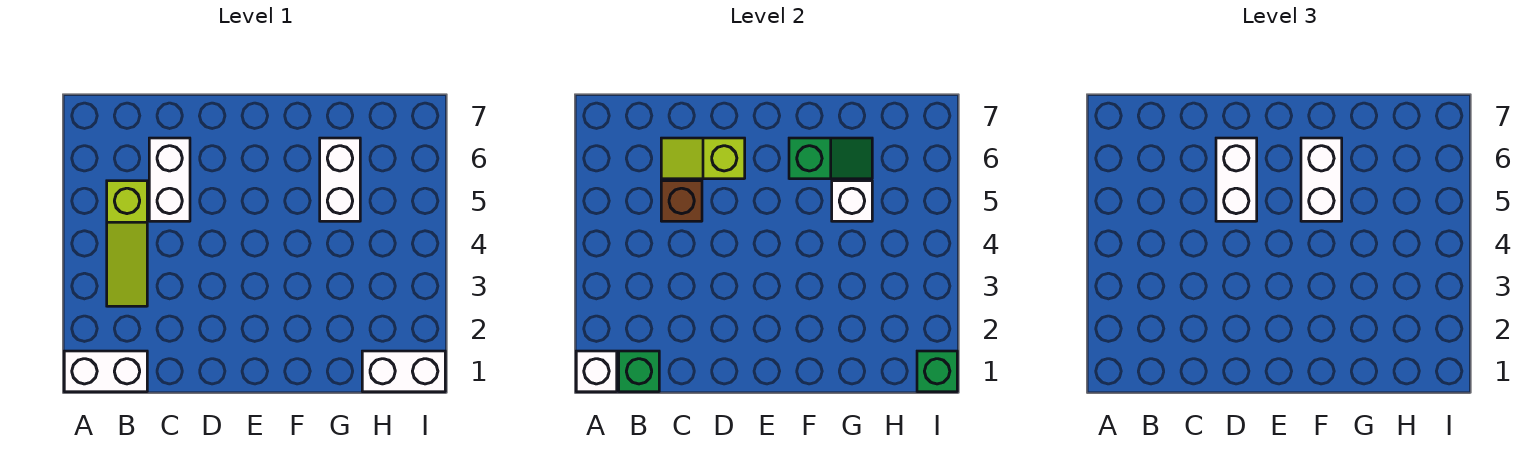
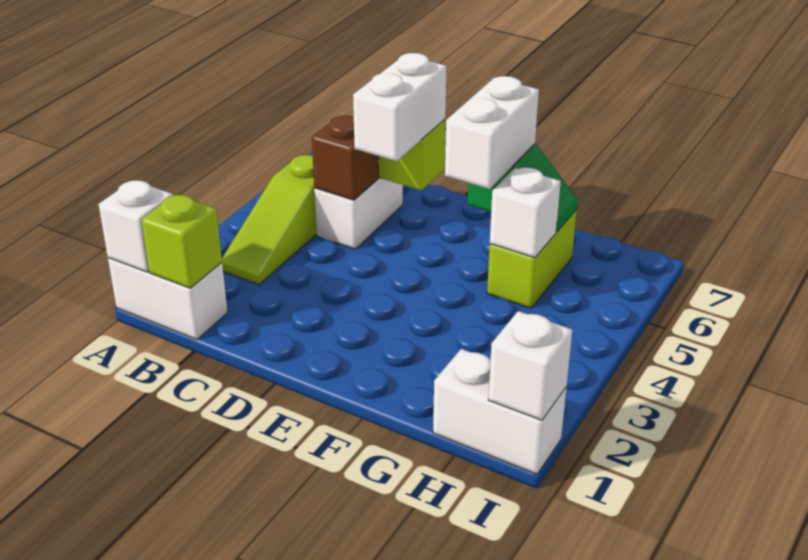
green brick B1 level 2 -> lime brick B1 level 2
white brick G5:G6 level 1 -> lime brick G5:G6 level 1
green brick I1 level 2 -> white brick I1 level 2

